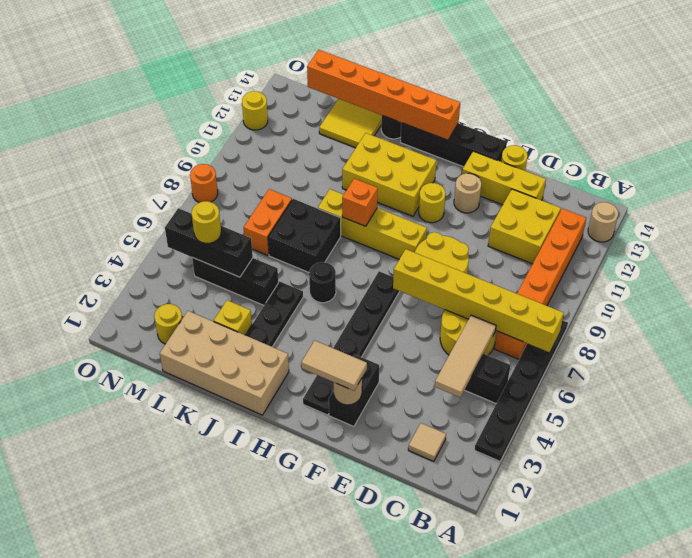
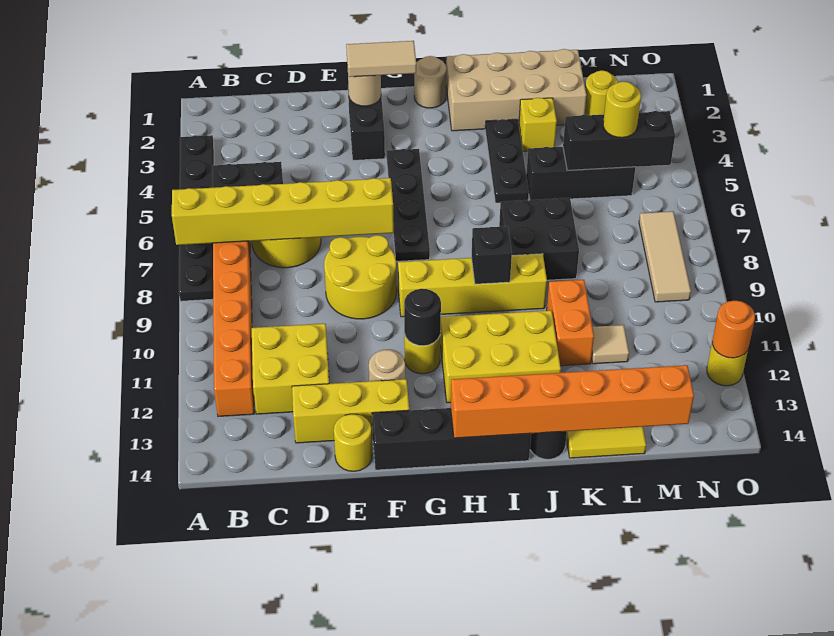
tan round brick A13 level 1 -> tan round brick H1 level 1
tan tile C2 level 1 -> tan tile L11 level 1
tan tile C4:C6 level 2 -> tan tile N7:N9 level 1
black plate G2:G7 level 1 -> black plate G4:G7 level 1
black round brick I6 level 1 -> black round brick G11 level 2
orange brick I9 level 2 -> black brick I9 level 2
orange brick L7:L8 level 1 -> orange brick K10:K11 level 1
orange round brick O8 level 1 -> orange round brick O12 level 2

